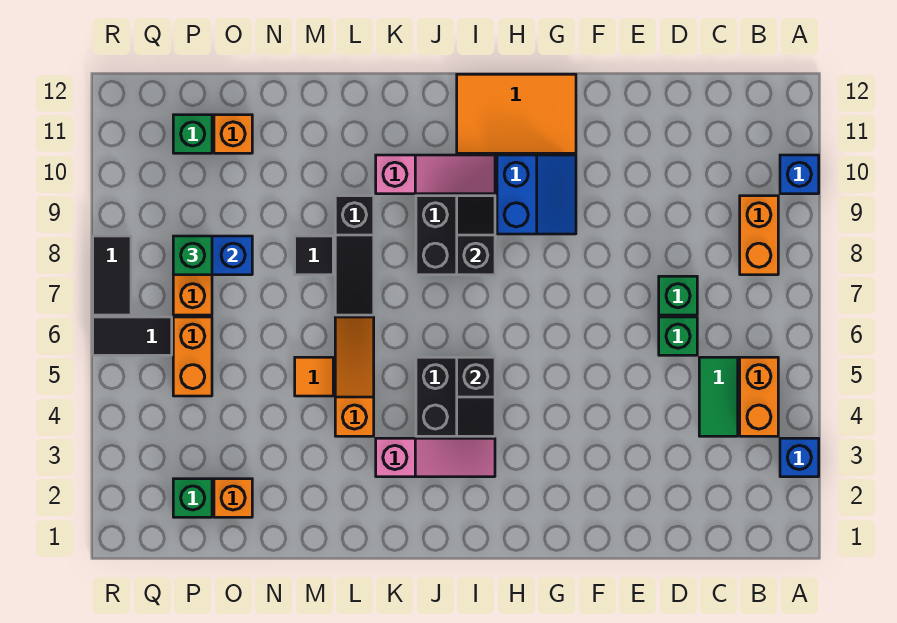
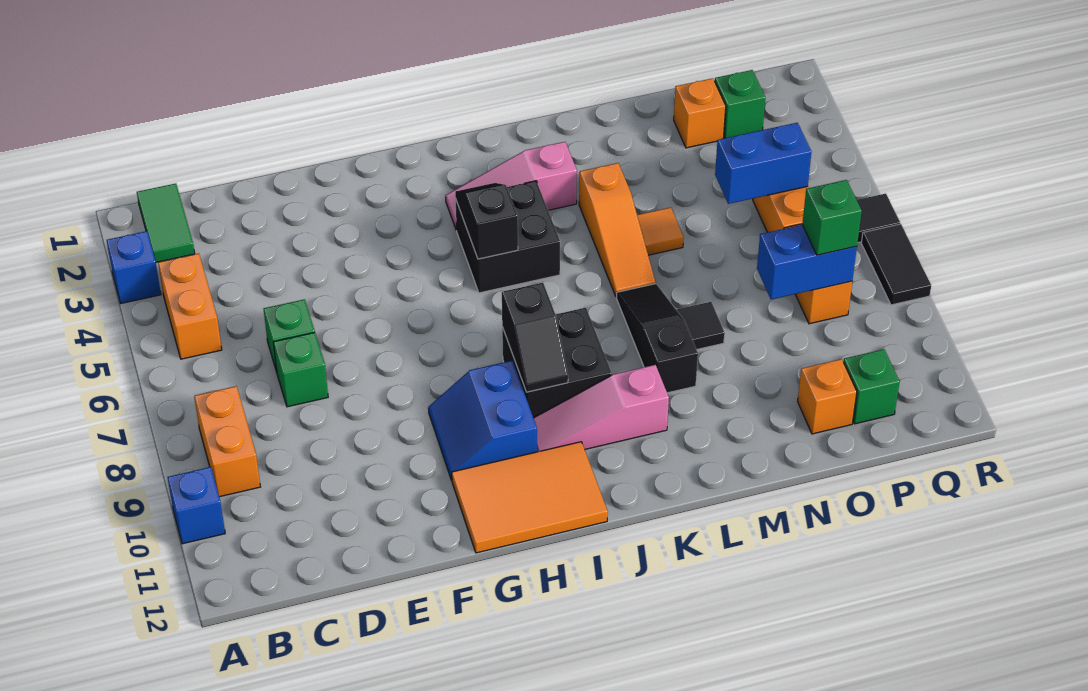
green tile C4:C5 level 1 -> green tile B1:B2 level 1
none -> blue brick O5:P5 level 2

